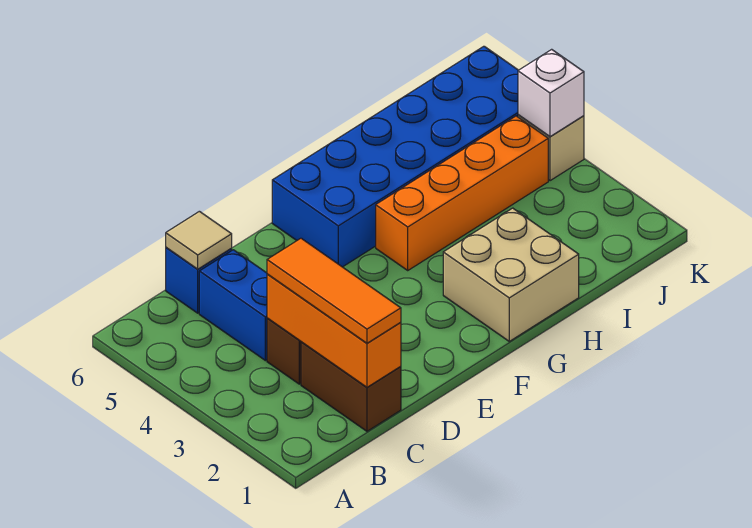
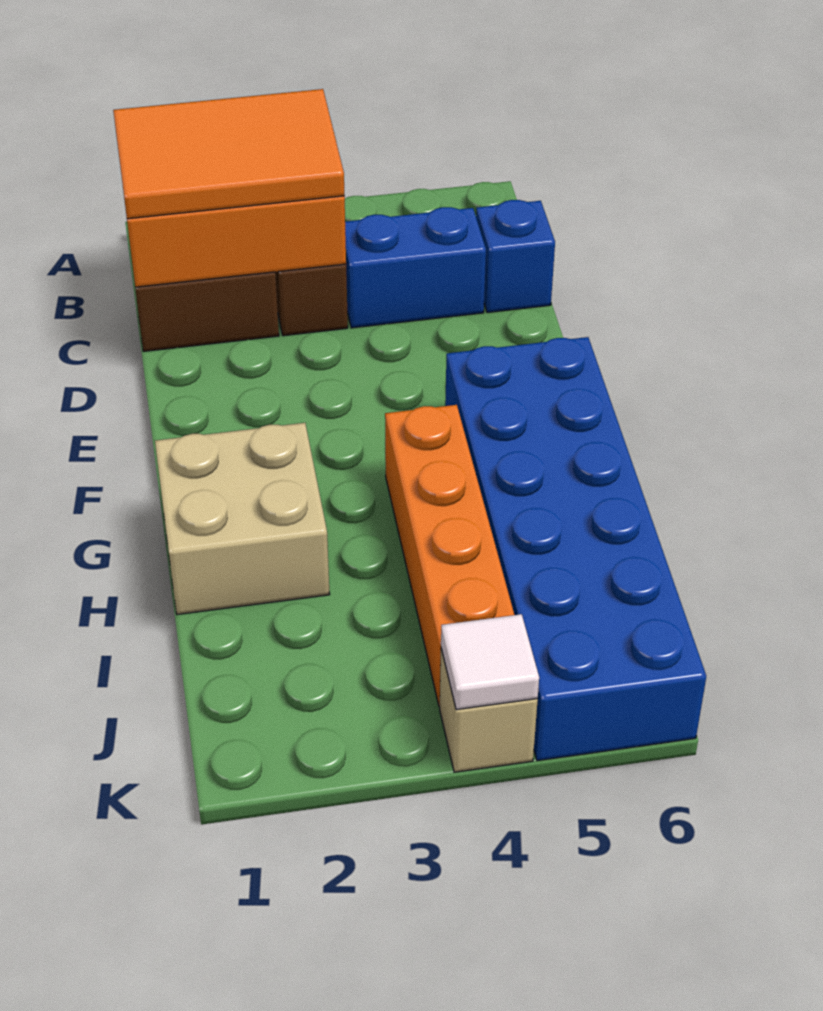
orange tile C1:C3 level 3 -> orange tile B1:C3 level 3
tan tile C6 level 2 -> none
white brick K4 level 2 -> white tile K4 level 2

